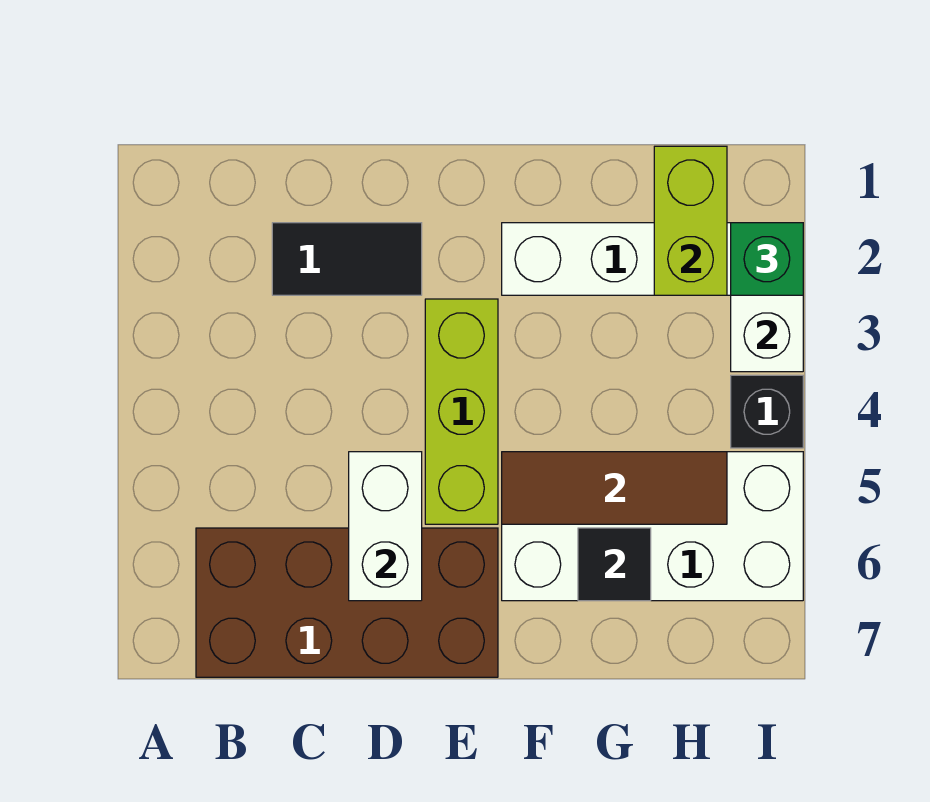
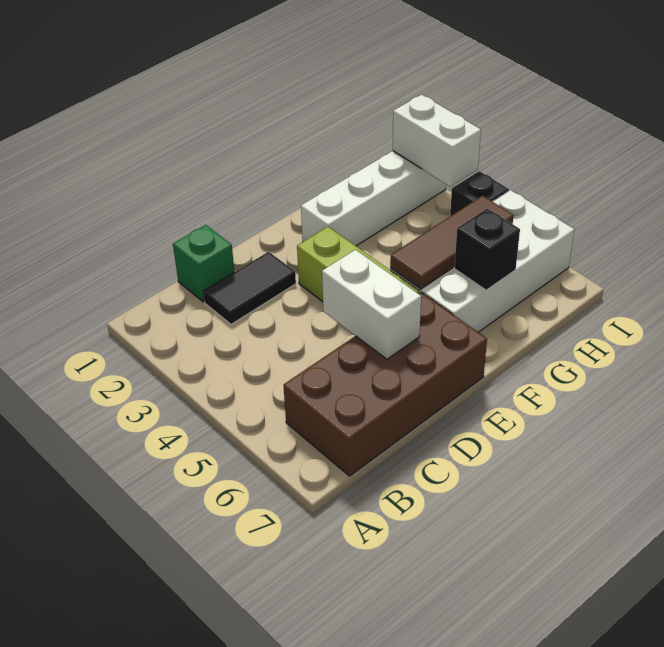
black tile G6 level 2 -> black brick G6 level 2
lime brick H1:H2 level 2 -> none
green brick I2 level 3 -> green brick C1 level 1

